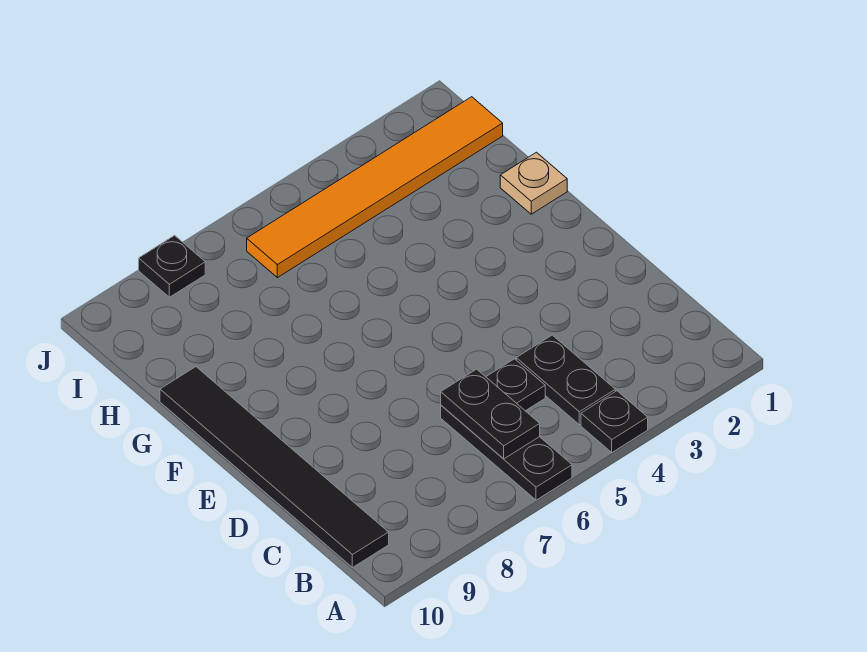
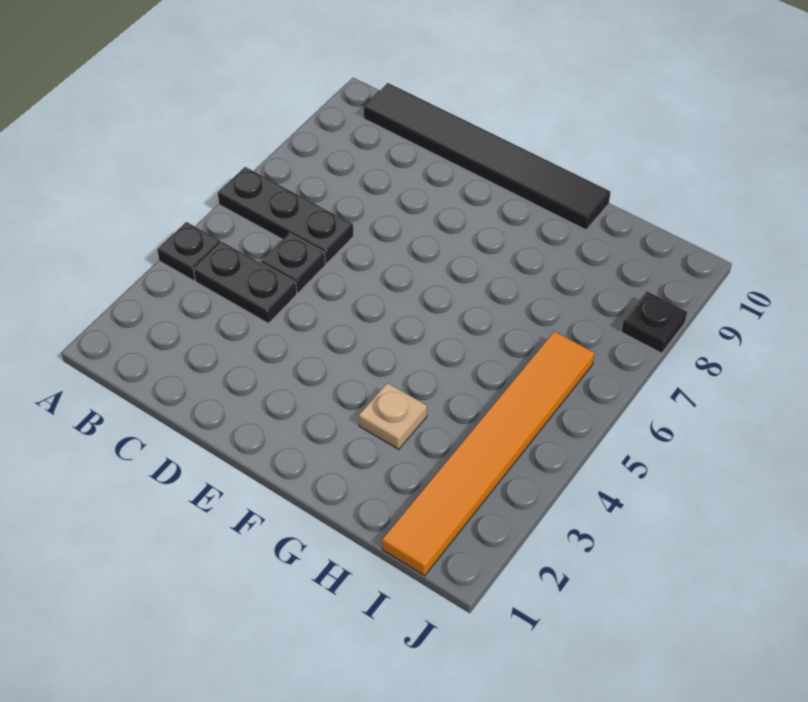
black plate B6:C6 level 2 -> none
tan plate G1 level 1 -> tan plate G3 level 1

